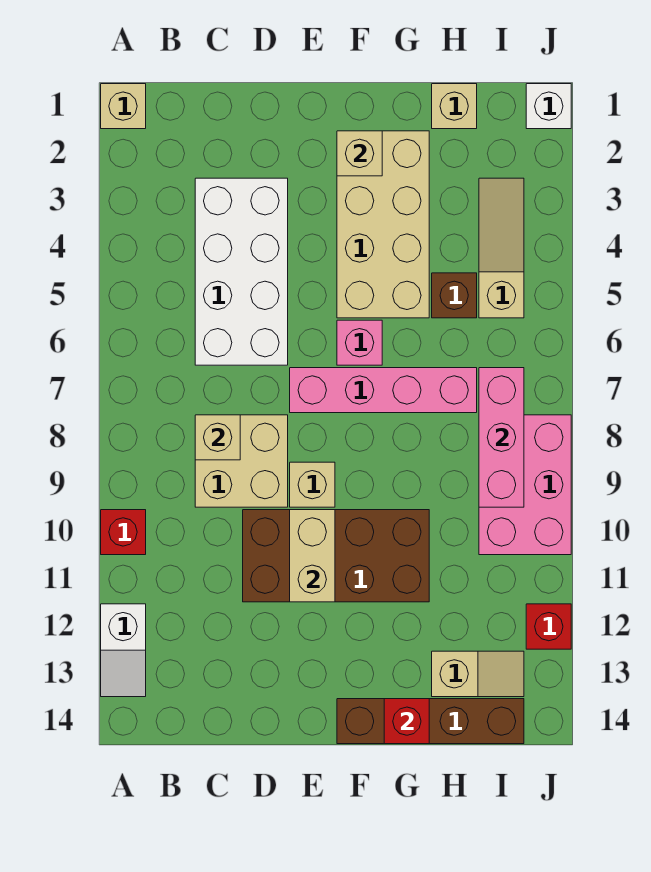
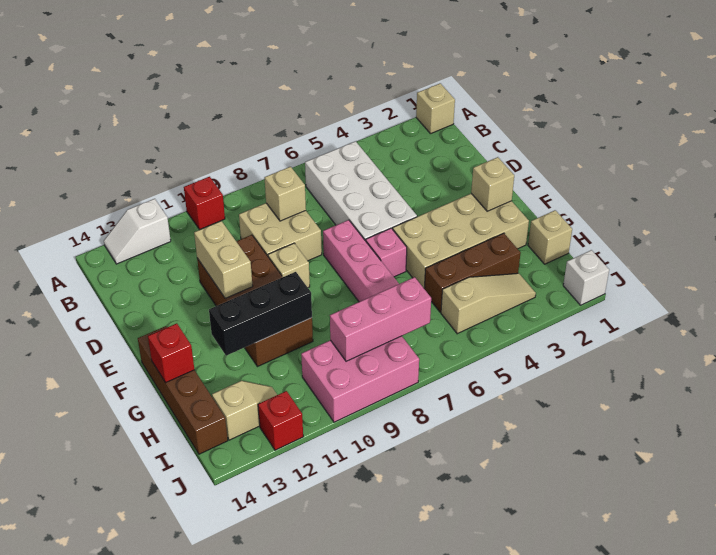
white brick C3:D6 level 1 -> white brick B5:E6 level 1
tan brick E10:E11 level 2 -> tan brick D11:E11 level 2
none -> black brick G10:G12 level 2
brown brick H5 level 1 -> brown brick H3:H5 level 1
tan slope H13:I13 level 1 top H -> tan slope I12:I13 level 1 top 13

